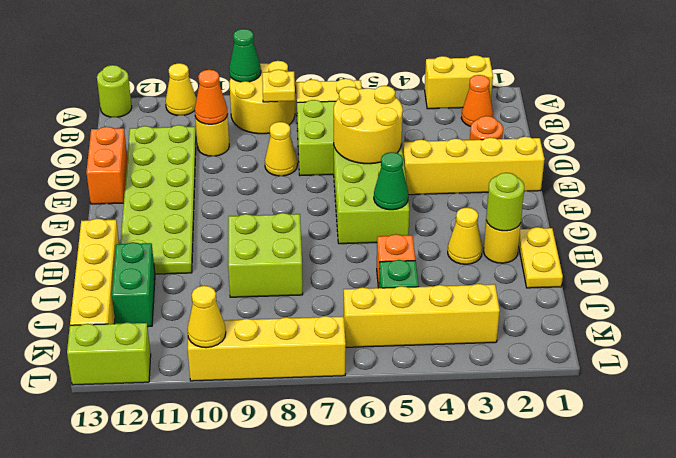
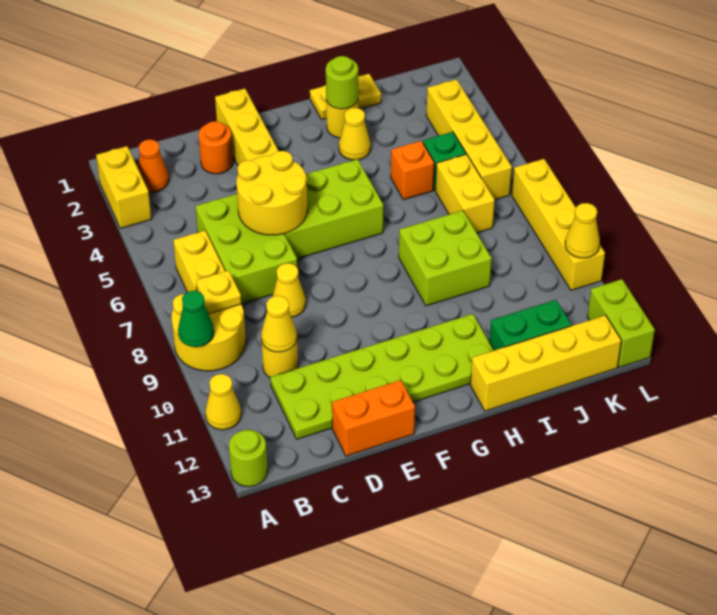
orange cone C10 level 2 -> yellow cone C10 level 2
green cone G5 level 2 -> none
none -> yellow brick J6:J7 level 1

